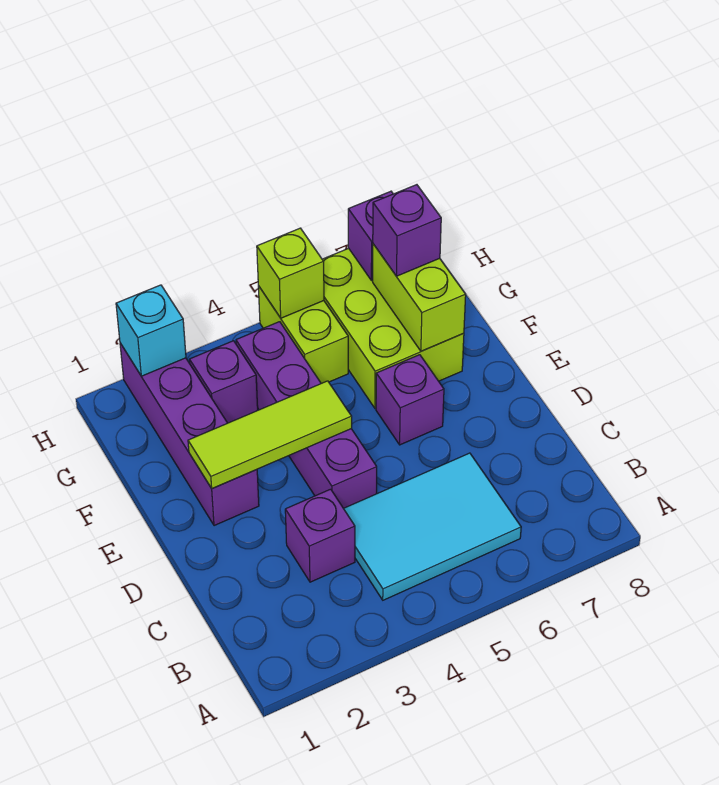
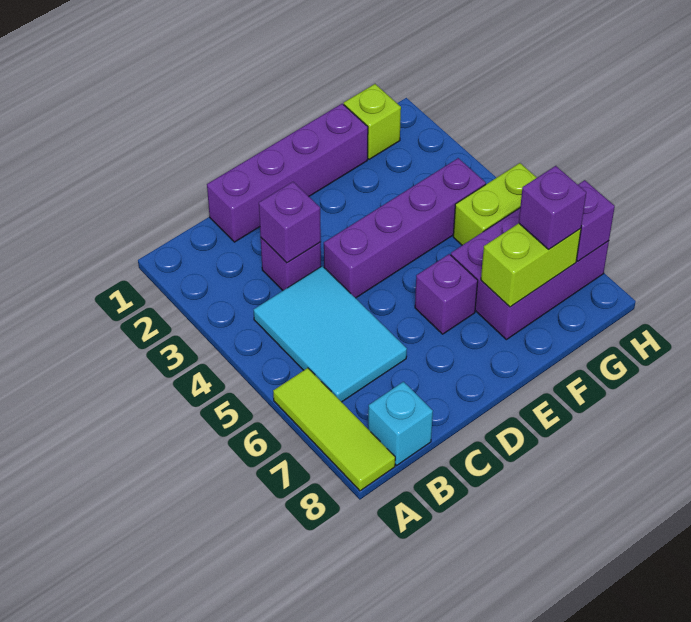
purple brick E2:H2 level 1 -> purple brick C1:F1 level 1
lime tile E2:E4 level 2 -> lime tile A6:A8 level 1
lime brick F6:H7 level 1 -> purple brick F6:H7 level 1
purple brick G3 level 1 -> purple brick C3 level 2
cyan brick H2 level 2 -> cyan brick B8 level 1
lime brick H5 level 2 -> lime brick G1 level 1

